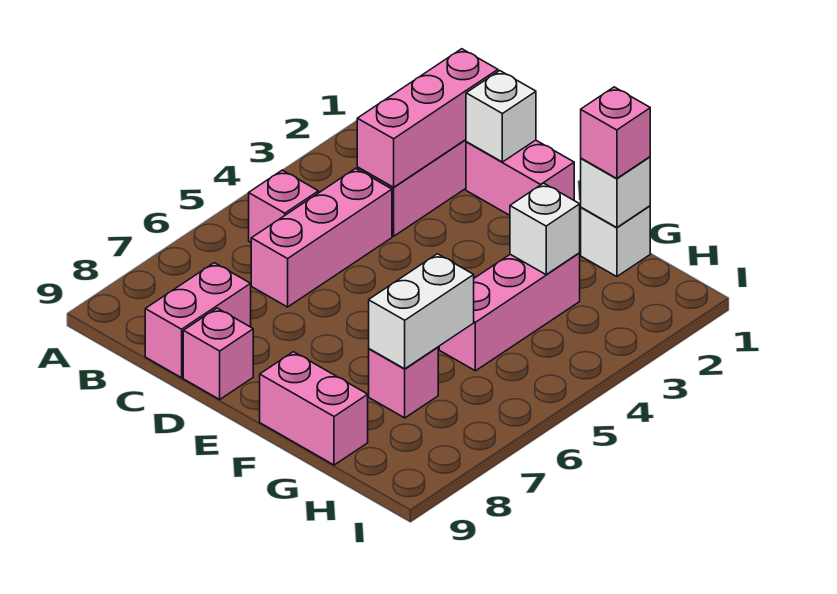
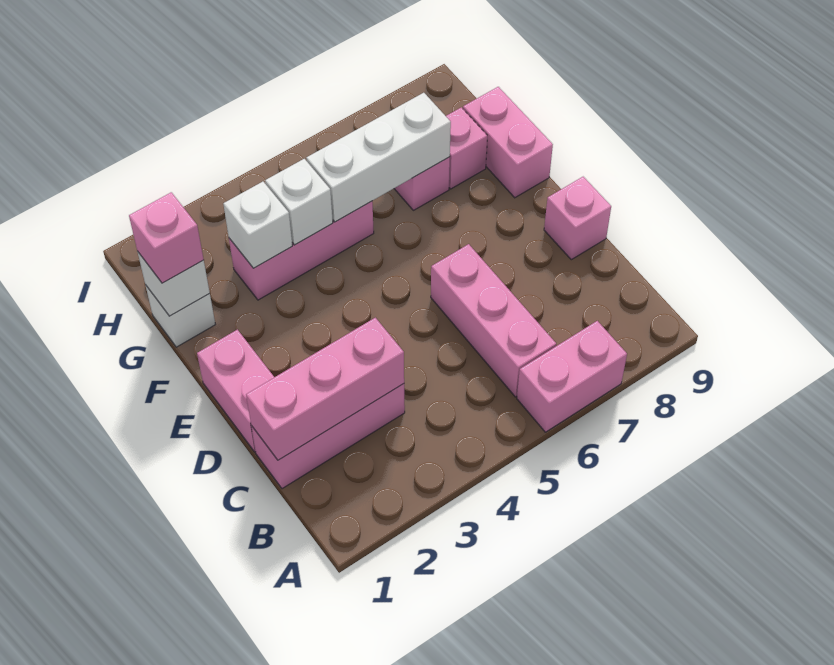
pink brick B5 level 1 -> pink brick G8 level 1
pink brick C4:C6 level 1 -> pink brick B6:D6 level 1
pink brick C8:C9 level 1 -> pink brick A6:A7 level 1
white brick D1 level 2 -> white brick G4 level 2
white brick G6:G7 level 2 -> white brick G5:G7 level 2

